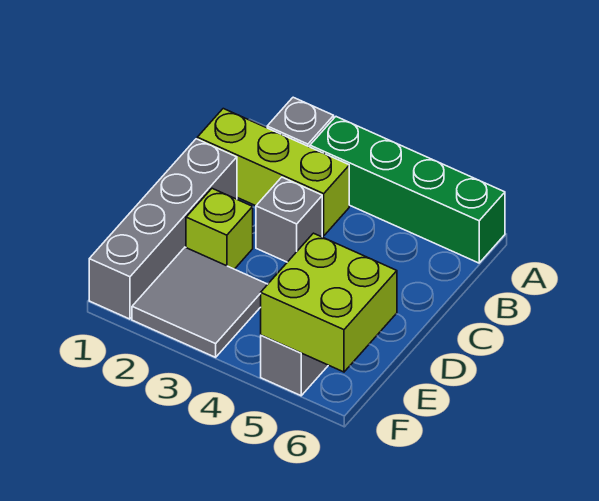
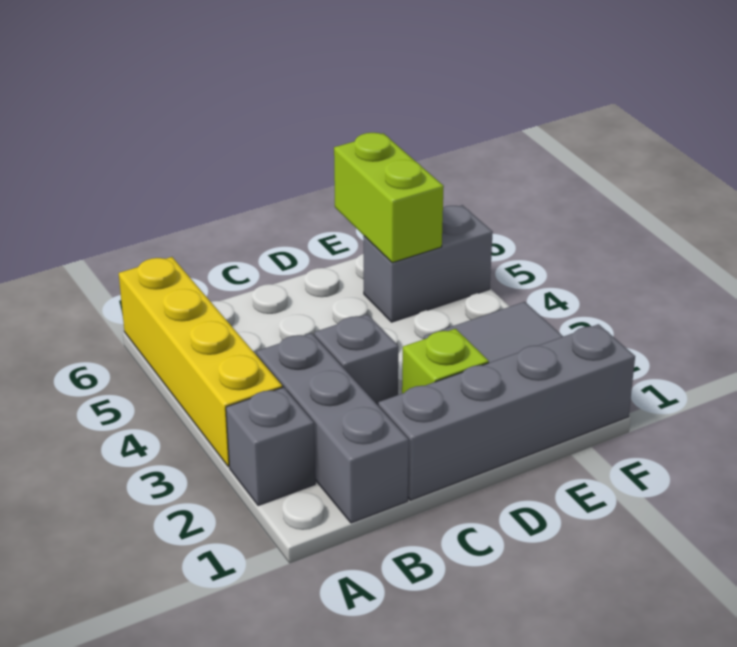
green brick A3:A6 level 1 -> yellow brick A3:A6 level 1
lime brick B1:B3 level 1 -> grey brick B1:B3 level 1
lime brick E5:F6 level 2 -> lime brick E5:E6 level 2

